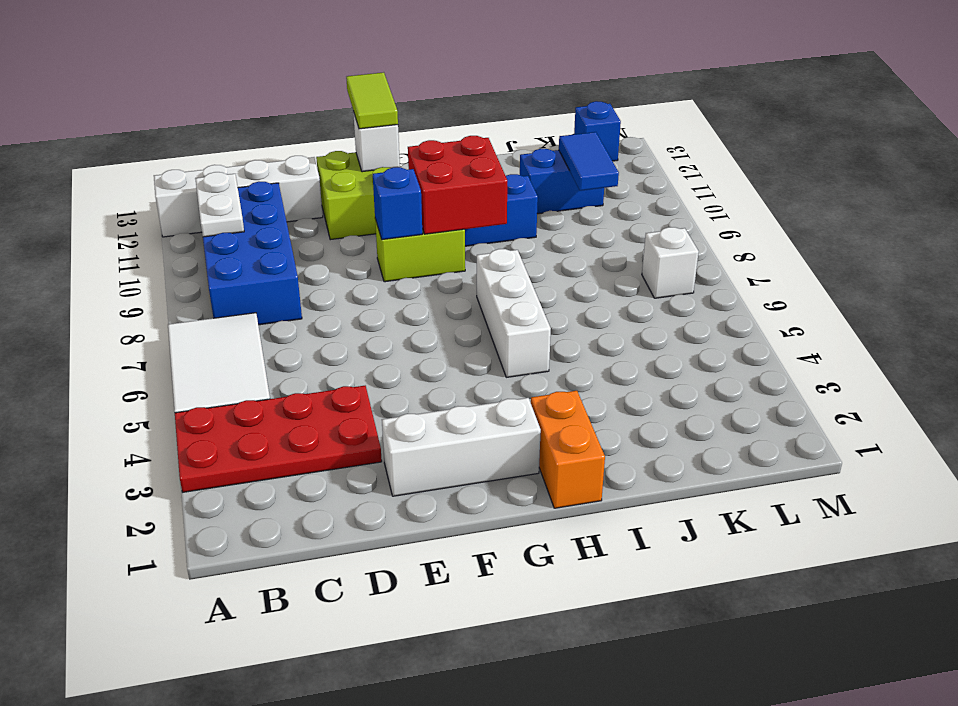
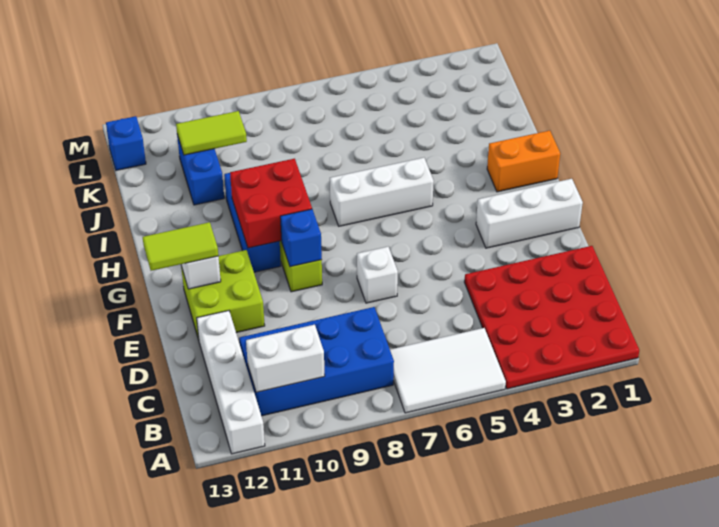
red plate A3:D4 level 1 -> red plate A1:D4 level 1
white plate B10:B11 level 2 -> white brick B10:B11 level 2
white brick E2:G2 level 1 -> white brick F1:F3 level 1
blue tile K10:K11 level 2 -> lime tile K10:K11 level 2
white brick L7 level 1 -> white brick E7 level 1

